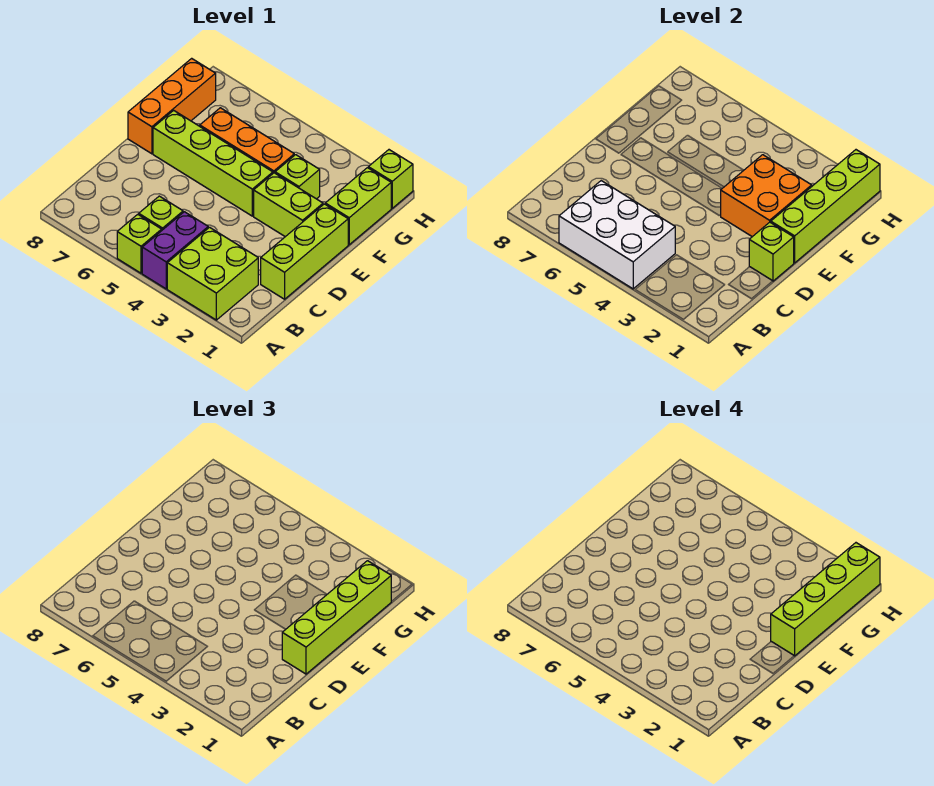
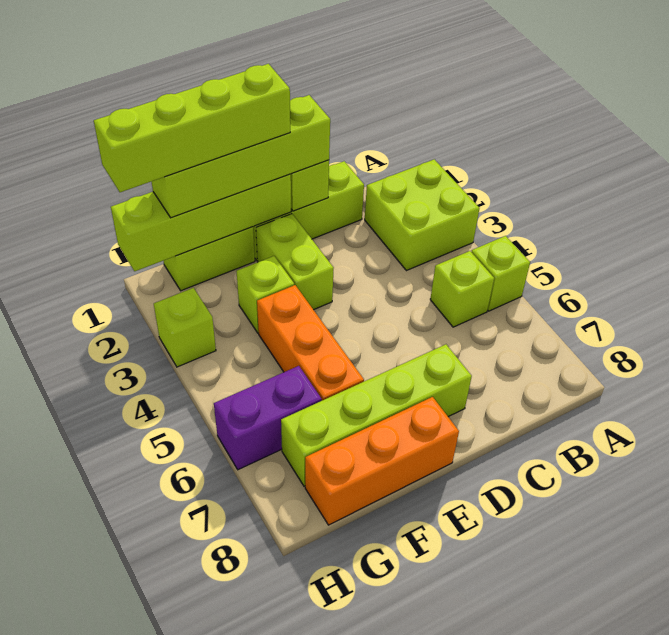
purple brick A4:B4 level 1 -> purple brick G6:H6 level 1
white brick A4:B6 level 2 -> none
orange brick E2:F3 level 2 -> none
lime brick E4:E7 level 1 -> lime brick D7:G7 level 1
lime brick H1 level 1 -> lime brick H3 level 1

